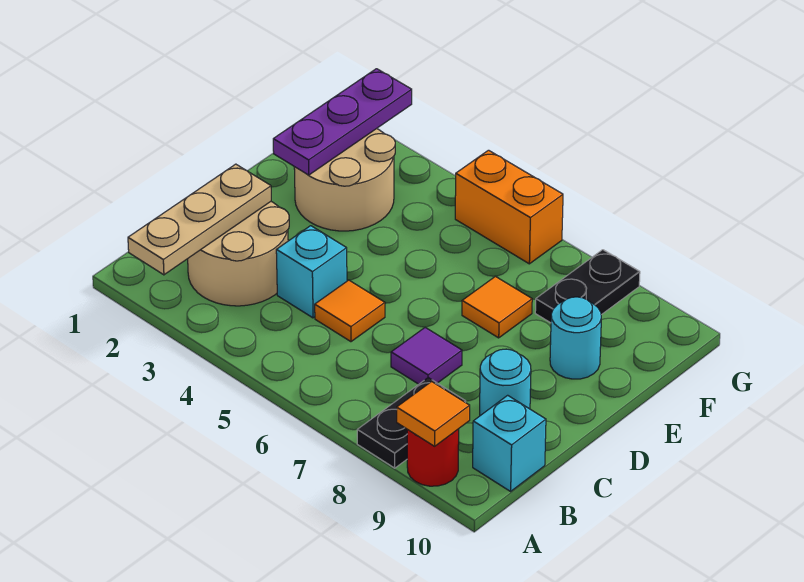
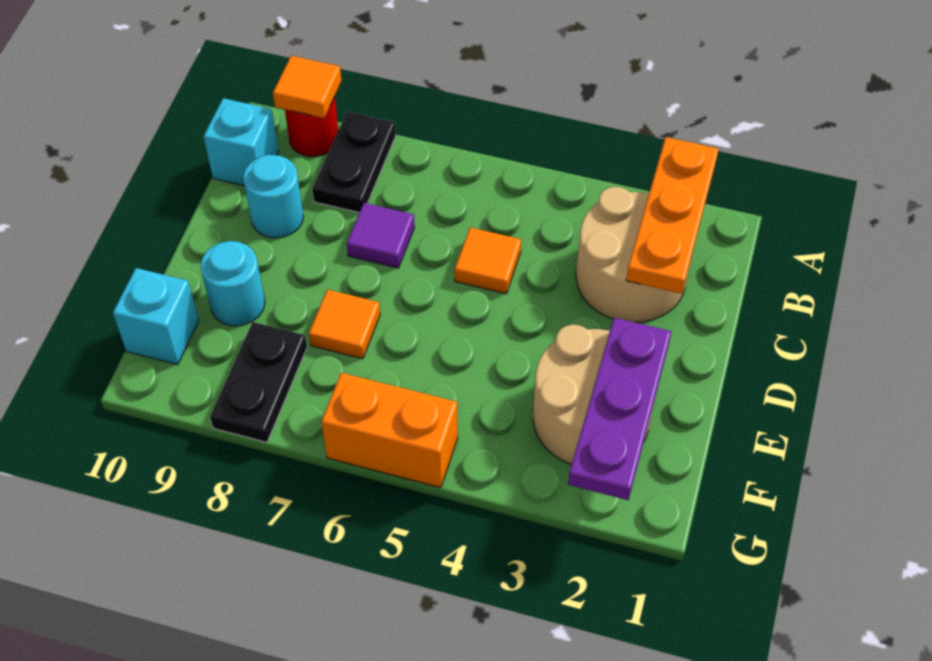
tan plate A2:C2 level 2 -> orange plate A2:C2 level 2
cyan brick C4 level 1 -> cyan brick F10 level 1

